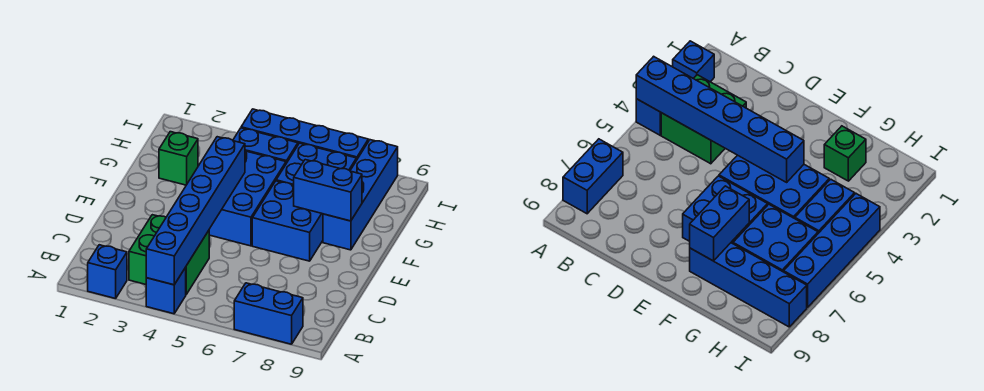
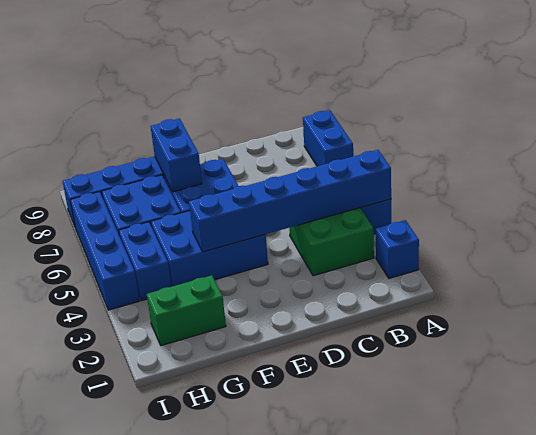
green brick G2 level 1 -> green brick G2:H2 level 1

